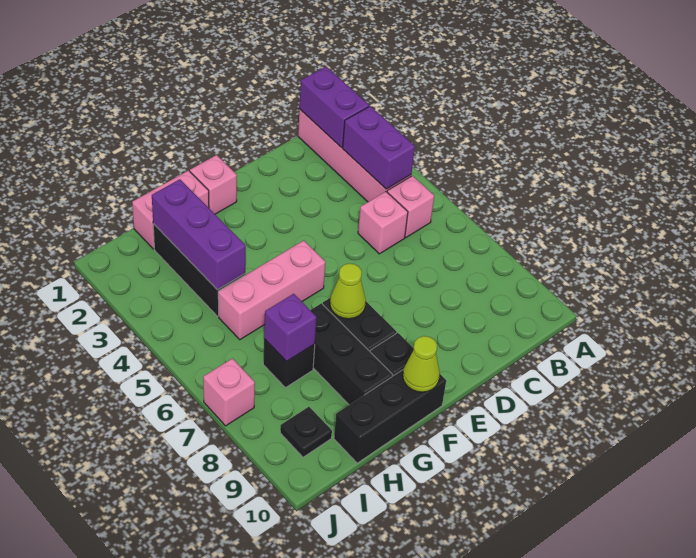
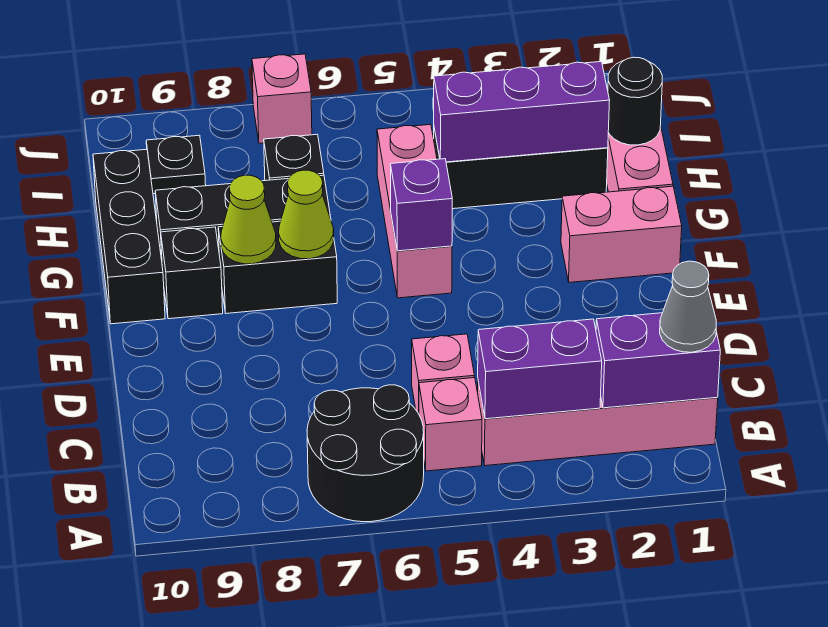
none -> black round brick A6:B7 level 1
none -> grey cone B1 level 3
pink brick F1 level 1 -> pink brick F1:F2 level 1
lime cone F10 level 2 -> lime cone F8 level 2
none -> black round brick H1 level 2
purple brick H7 level 2 -> purple brick F5 level 2

